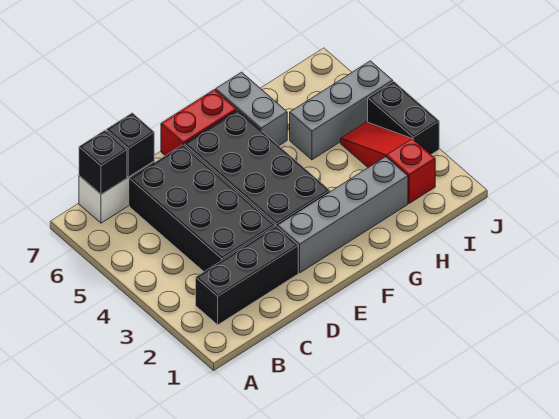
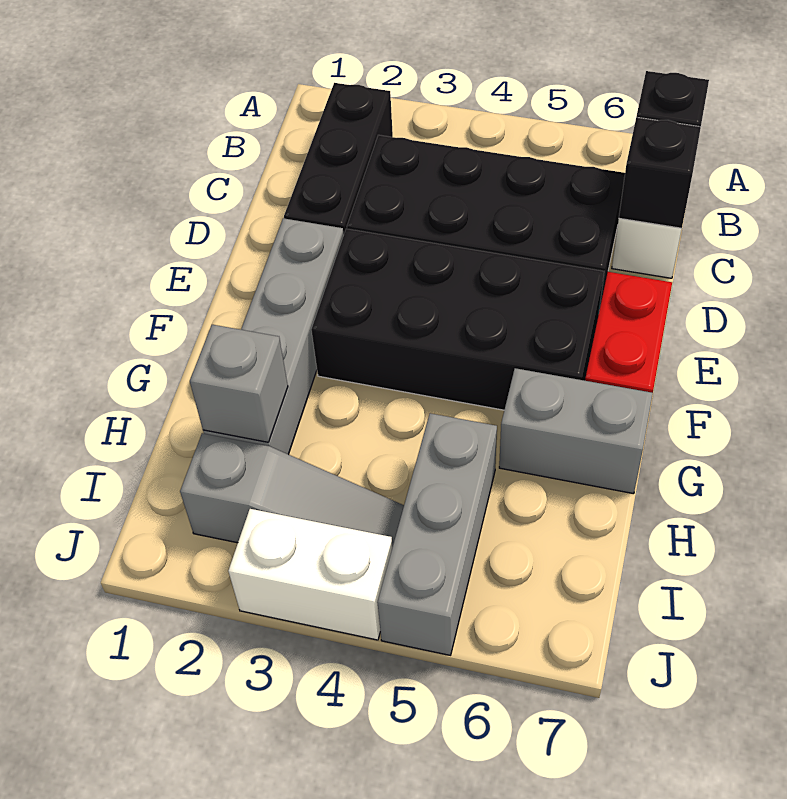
none -> grey brick H2 level 2
red slope I2:I4 level 1 top 2 -> grey slope I2:I4 level 1 top 2
black brick J3:J4 level 1 -> white brick J3:J4 level 1

